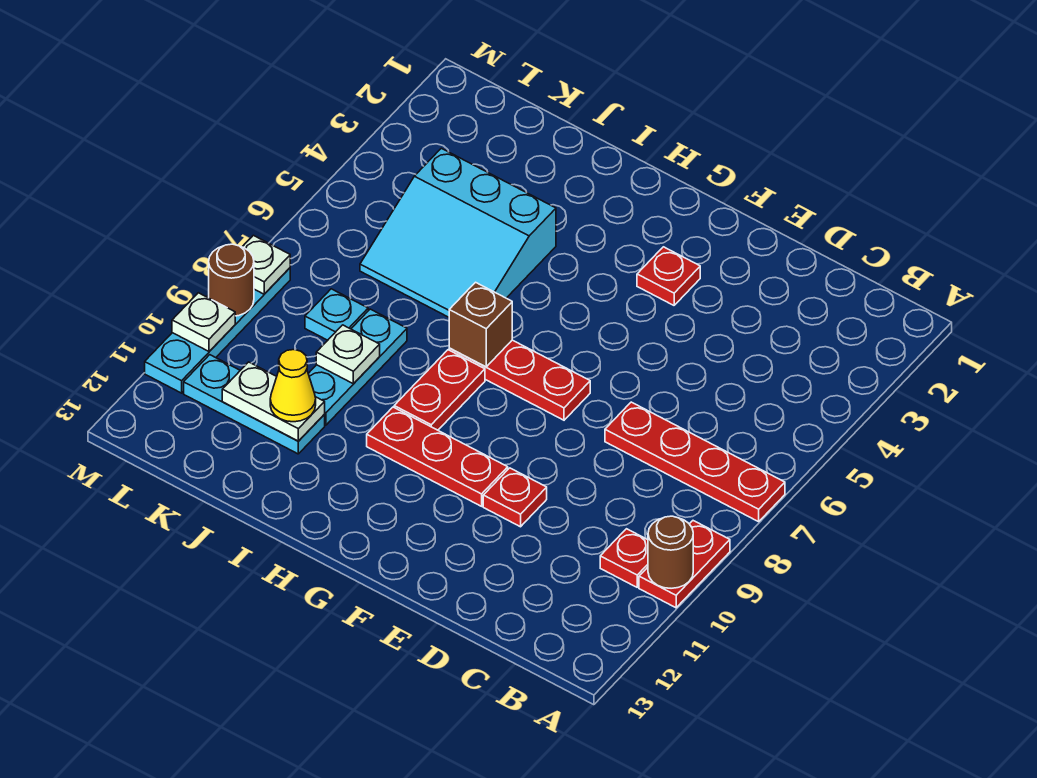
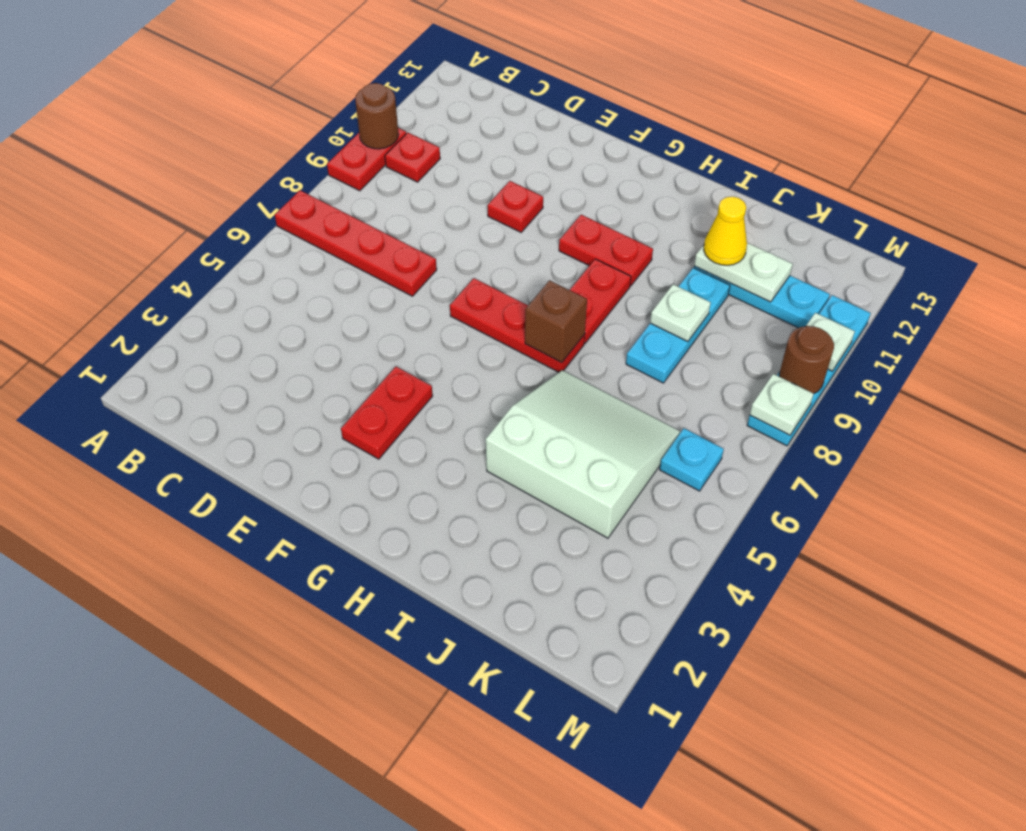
red plate F3 level 1 -> red plate F3:F4 level 1
red plate F10:H10 level 1 -> red plate G10:H10 level 1
cyan slope I4:K6 level 1 top 4 -> white slope I4:K6 level 1 top 4
cyan plate K8 level 1 -> cyan plate L6 level 1

